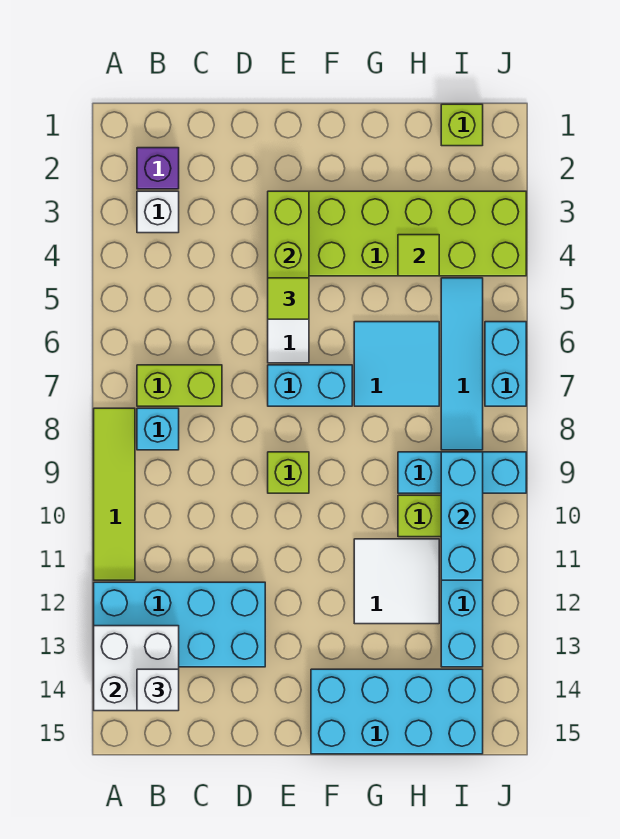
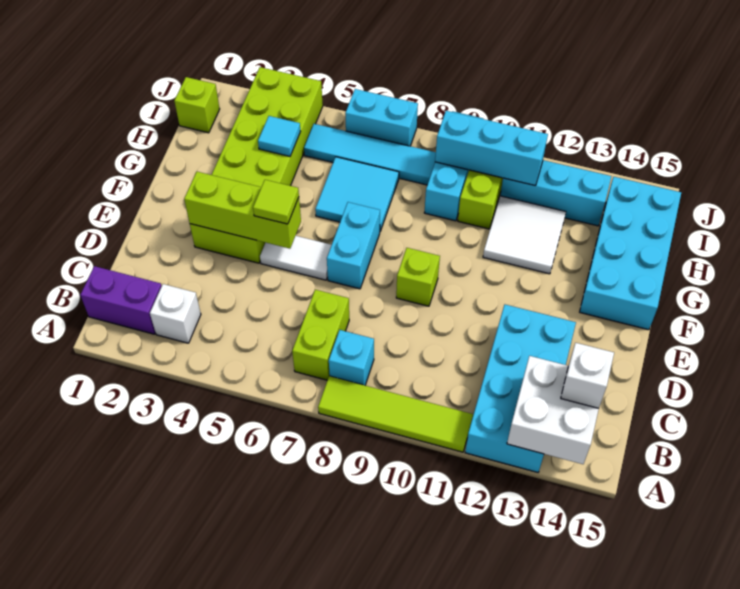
purple brick B2 level 1 -> purple brick B1:B2 level 1
lime tile H4 level 2 -> cyan tile H4 level 2

